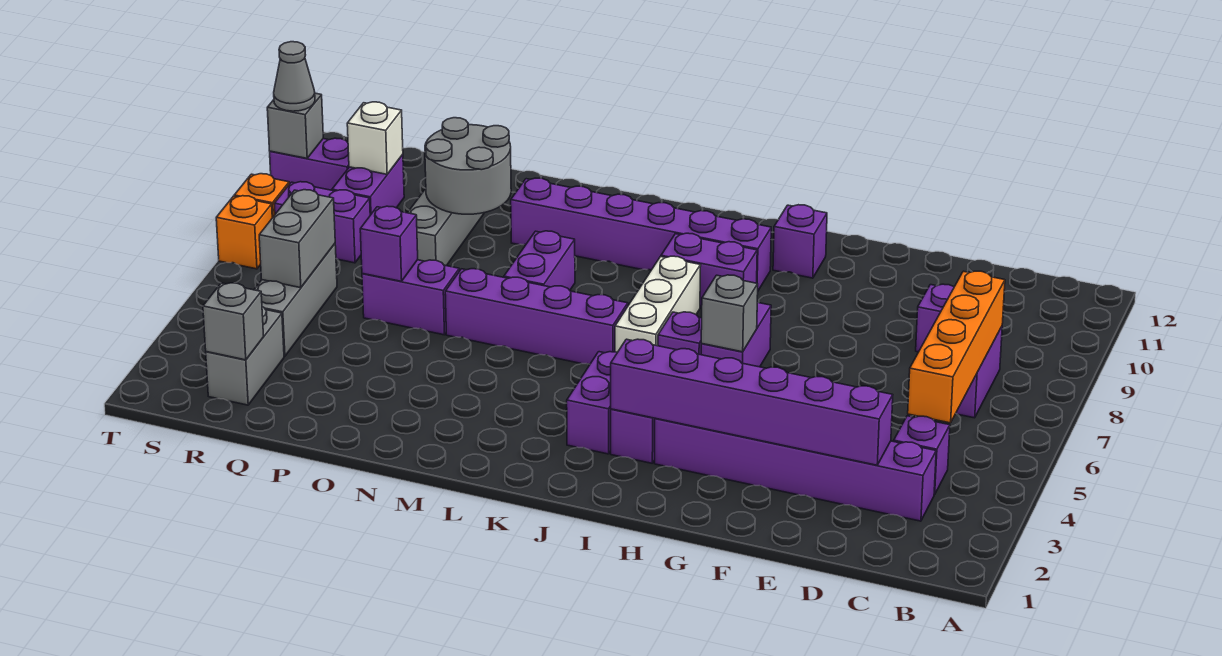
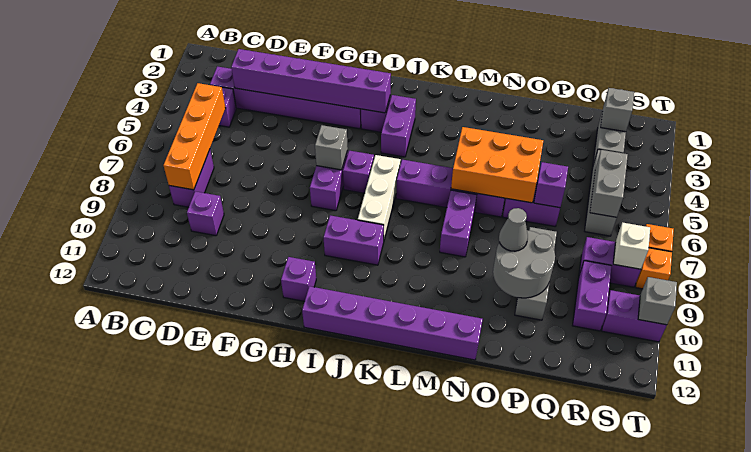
purple brick I10:N10 level 1 -> purple brick I12:N12 level 1
none -> orange brick M5:O6 level 2
white brick R10 level 2 -> white brick S8 level 2
grey cone T10 level 3 -> grey cone O9 level 3

